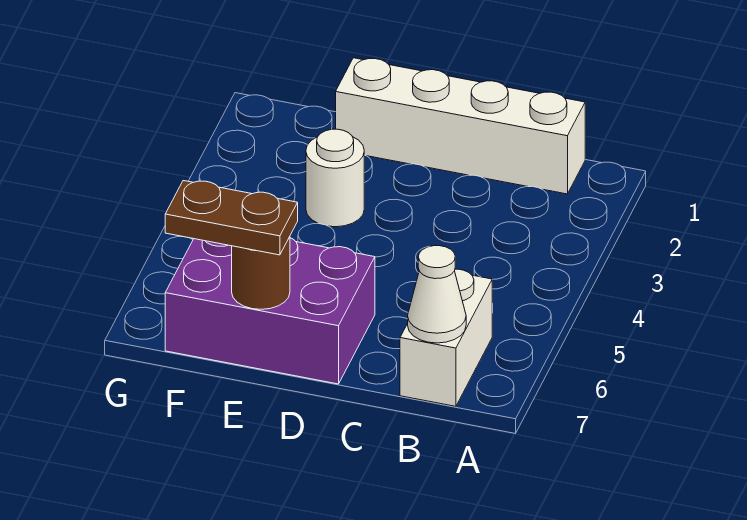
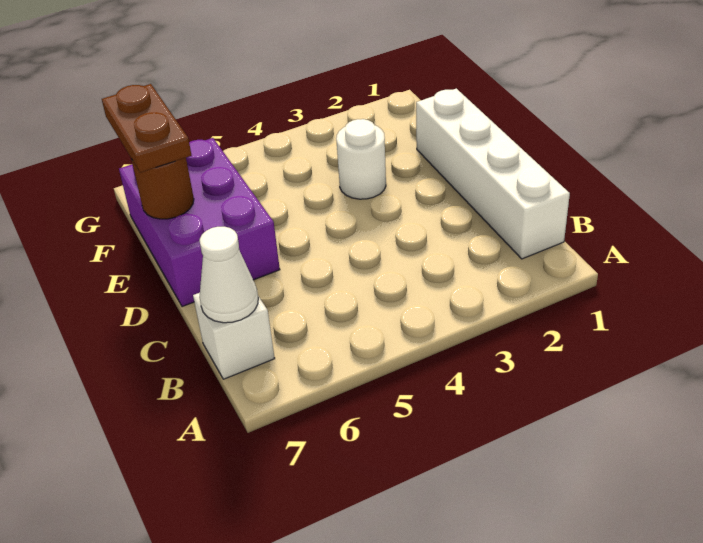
white brick B6:B7 level 1 -> white brick B7 level 1

